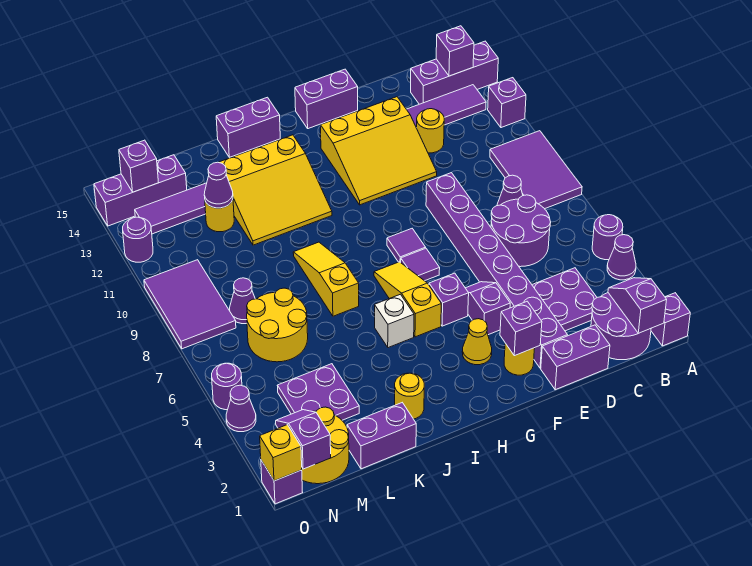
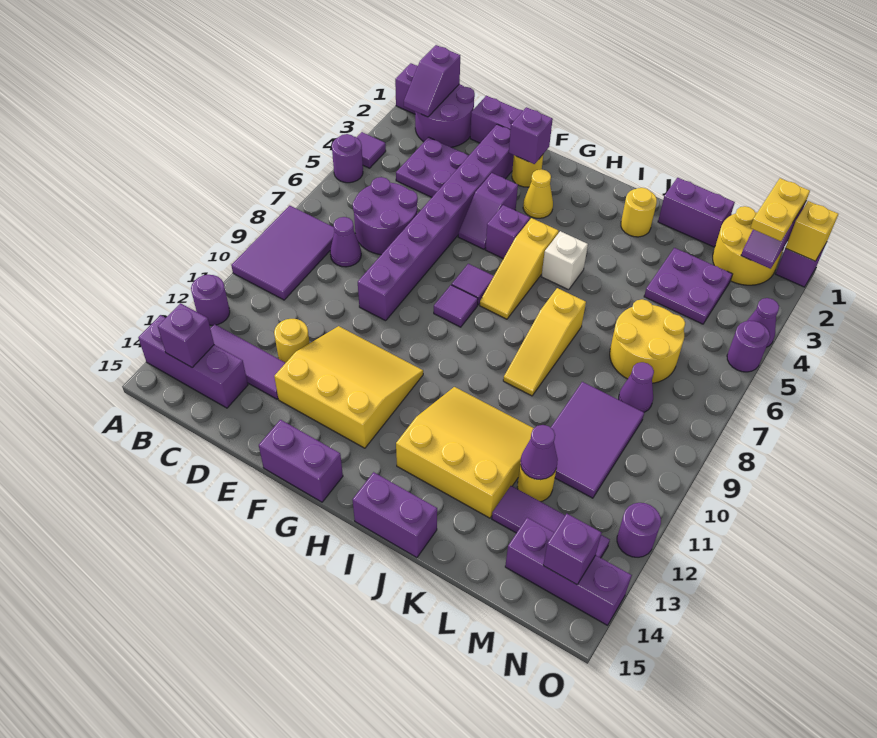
purple cone A4 level 1 -> purple tile A4 level 1
purple brick A12 level 1 -> purple round brick A12 level 1
none -> yellow plate N1:N2 level 3
purple tile N8:O10 level 1 -> purple tile L9:M11 level 1

